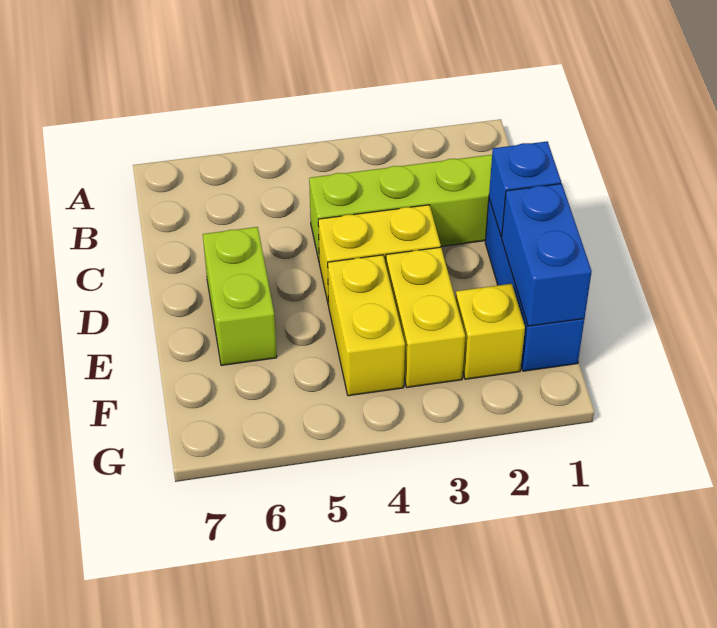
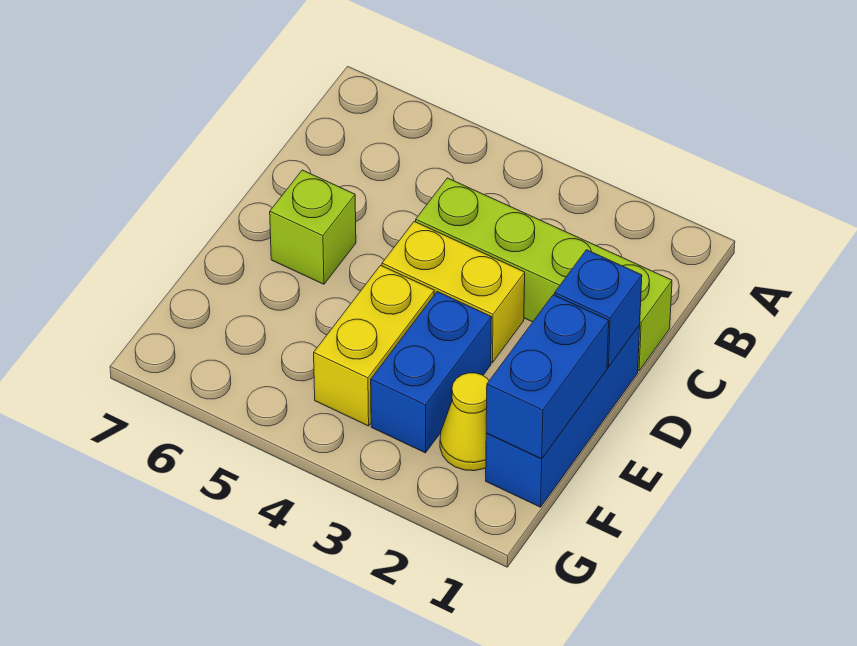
lime brick D6:E6 level 1 -> lime brick D6 level 1
yellow brick E3:F3 level 1 -> blue brick E3:F3 level 1
yellow brick F2 level 1 -> yellow cone F2 level 1

